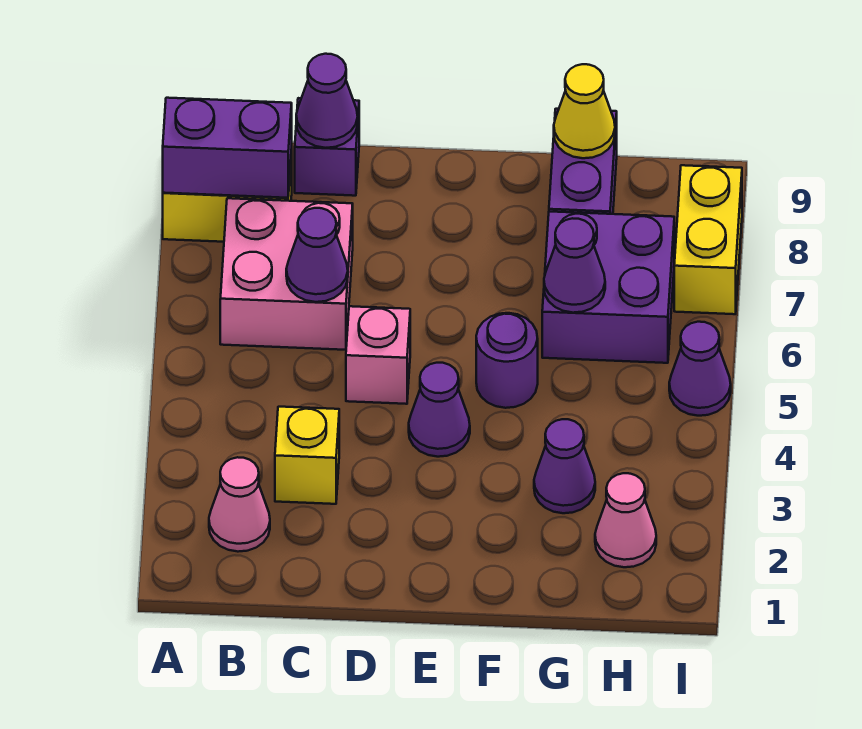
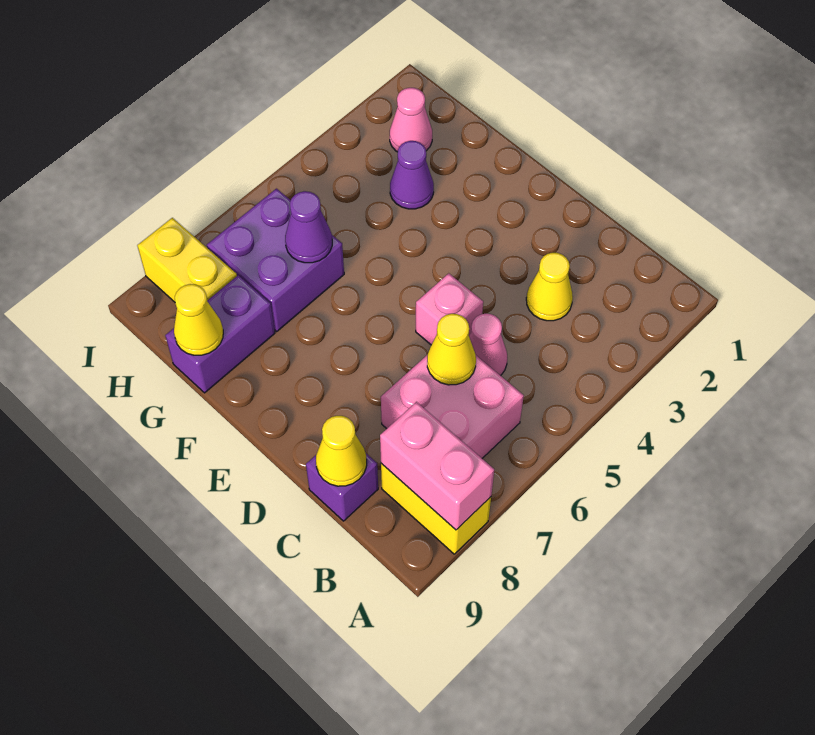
purple brick A8:B8 level 2 -> pink brick A8:B8 level 2
pink cone B2 level 1 -> pink cone C5 level 1
yellow brick C3 level 1 -> yellow cone C3 level 1
purple cone C6 level 2 -> yellow cone C6 level 2
purple cone C9 level 2 -> yellow cone C9 level 2
purple cone E4 level 1 -> none
purple round brick F5 level 1 -> none
purple cone I5 level 1 -> none
yellow brick I7:I8 level 1 -> yellow brick H8:I8 level 1

